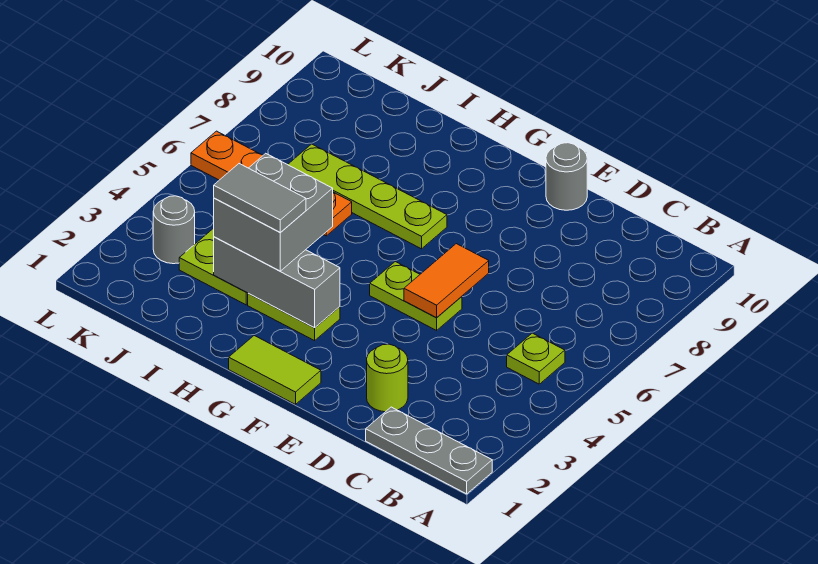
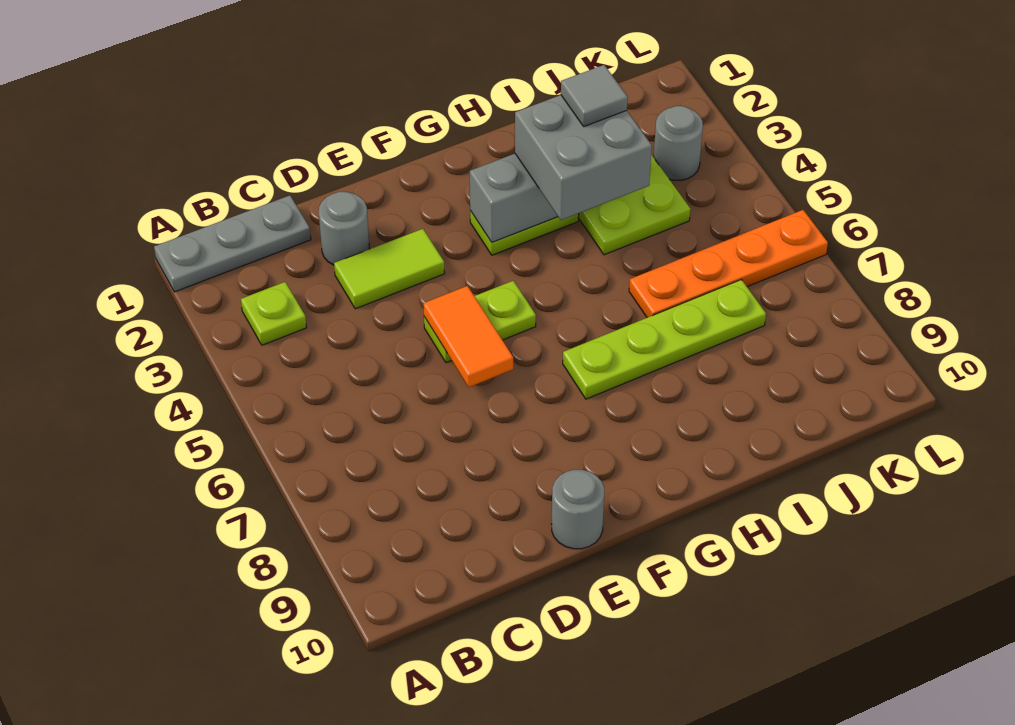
lime plate B5 level 1 -> lime plate B3 level 1
lime round brick D2 level 1 -> grey round brick D2 level 1
lime tile F1:G1 level 1 -> lime tile D3:E3 level 1
grey tile H3:I3 level 4 -> grey tile I3 level 4

